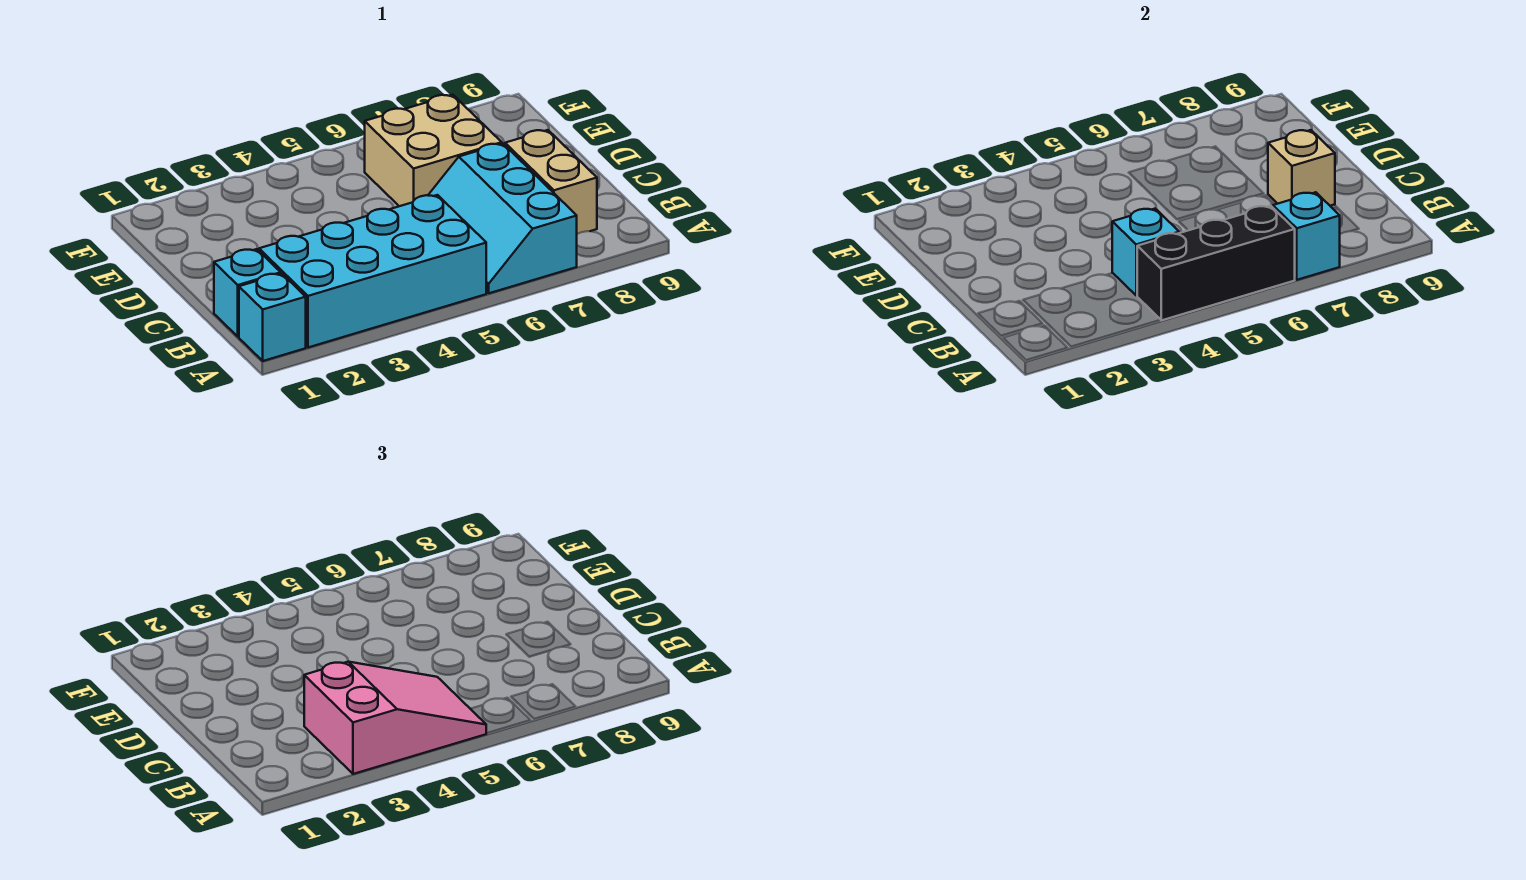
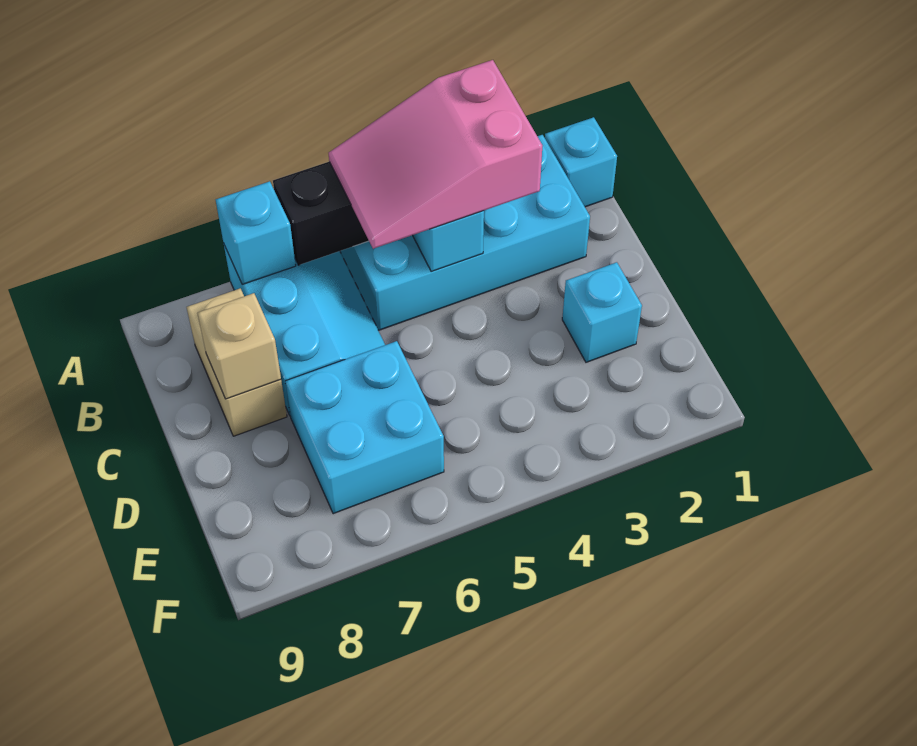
cyan brick B1 level 1 -> cyan brick D2 level 1
tan brick D6:E7 level 1 -> cyan brick D6:E7 level 1

